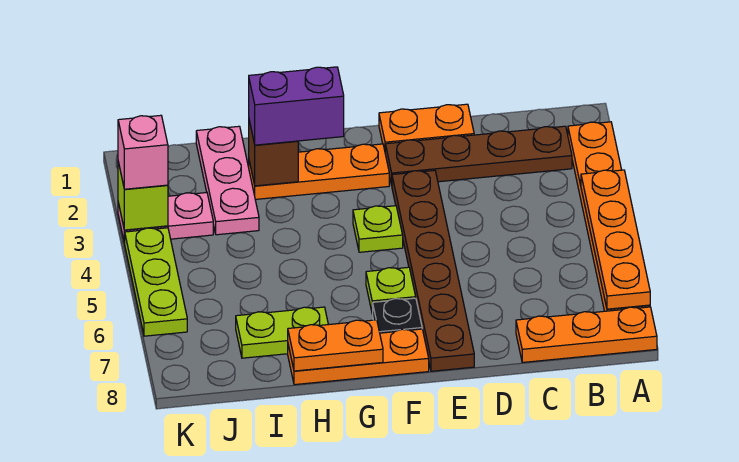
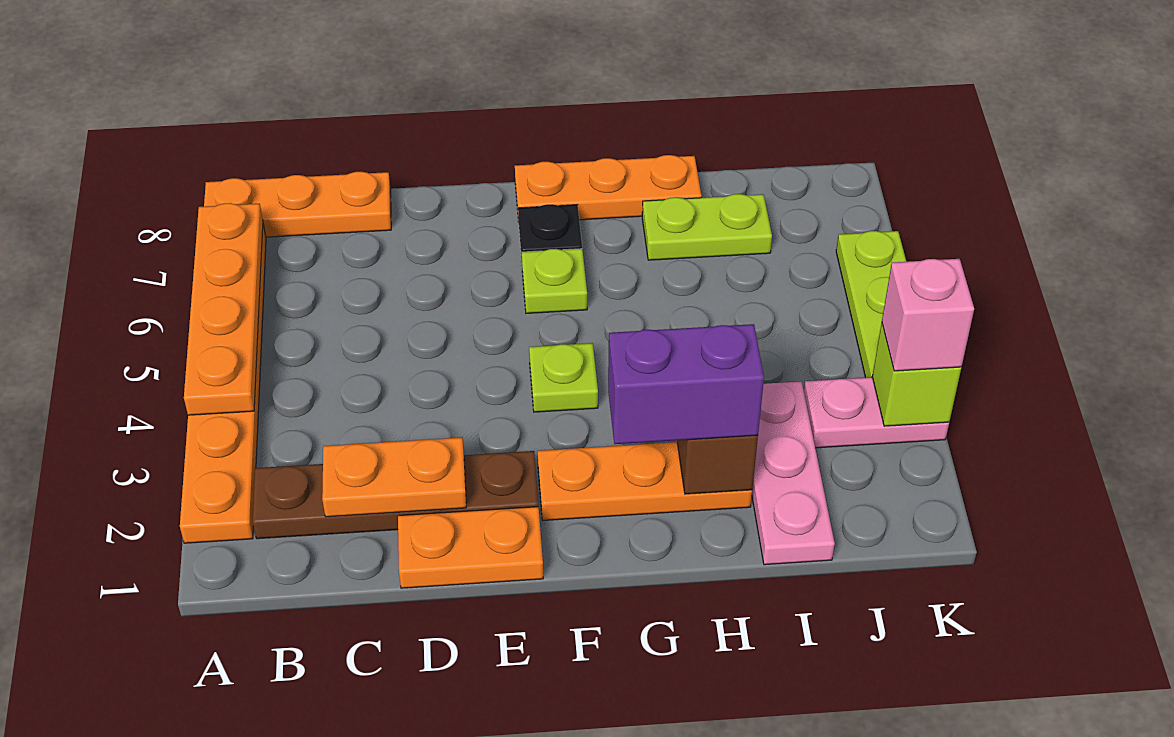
brown plate E3:E8 level 1 -> none
orange plate G8:H8 level 2 -> orange plate C2:D2 level 2

